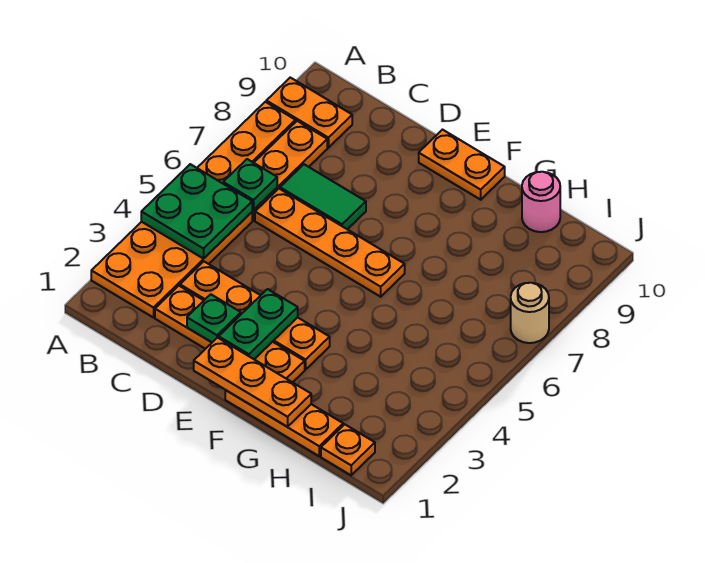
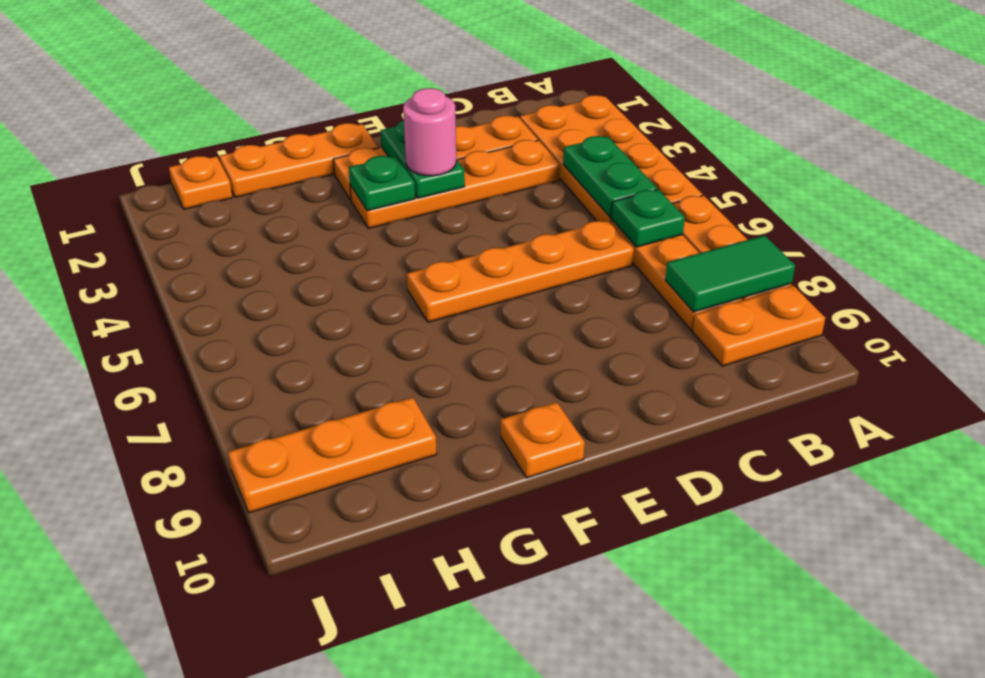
green plate A4:B5 level 2 -> green plate B4:B5 level 2
green tile C7:D7 level 1 -> green tile A8:B8 level 2
green plate D2 level 2 -> green plate F3 level 2
orange plate E1:G1 level 2 -> orange plate H9:J9 level 1
orange plate E10:F10 level 1 -> orange plate F10 level 1
pink round brick H10 level 1 -> pink round brick E3 level 3
tan round brick J7 level 1 -> none

